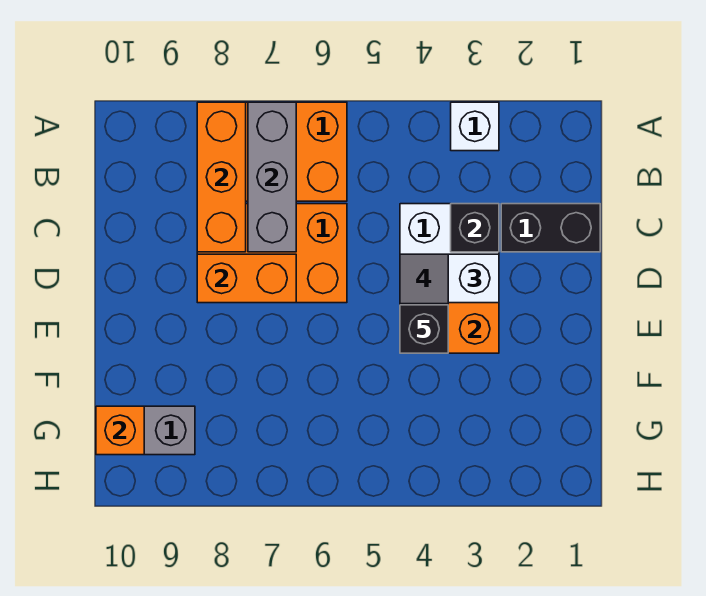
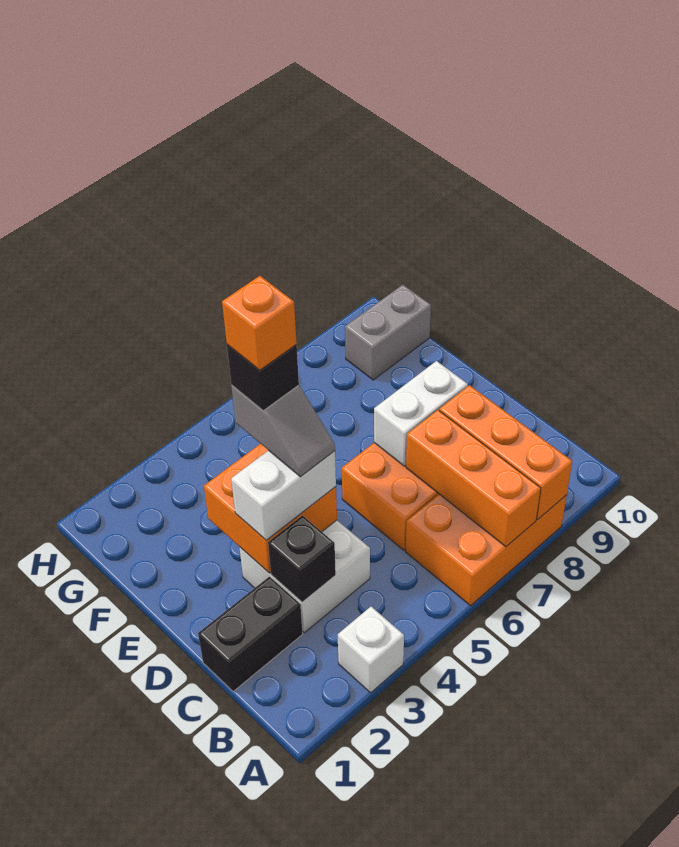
grey brick A7:C7 level 2 -> orange brick A7:C7 level 2
orange brick D7:D8 level 2 -> white brick D7:D8 level 2
orange brick G10 level 2 -> orange brick E4 level 6

